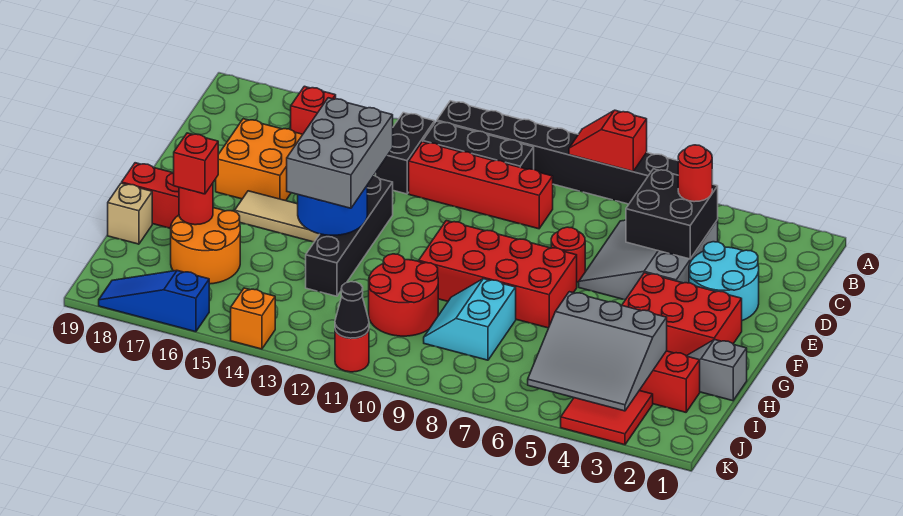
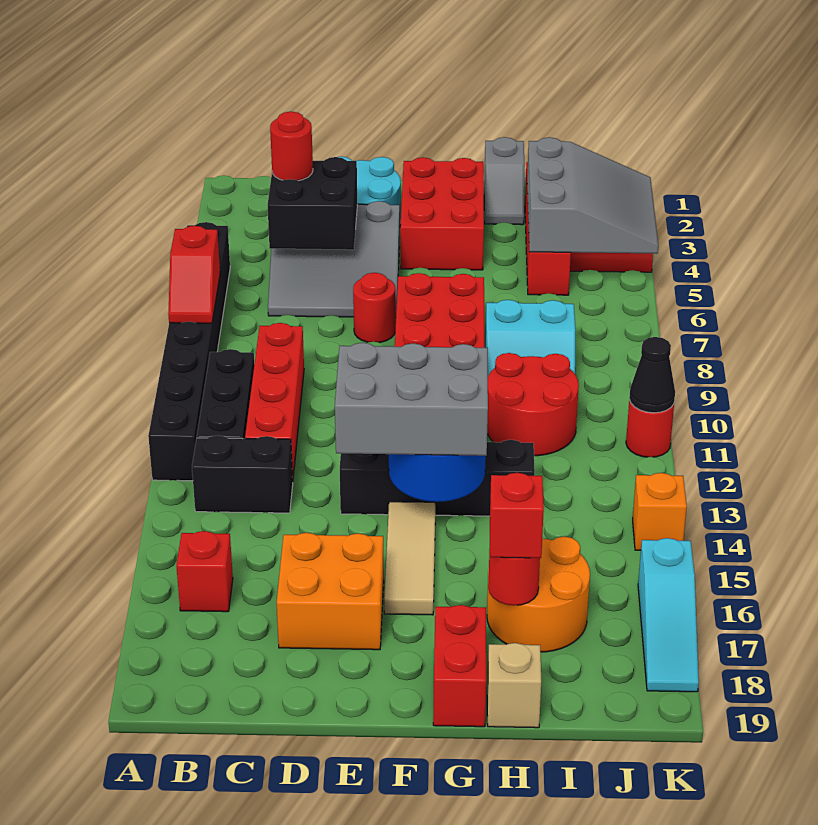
blue slope K16:K18 level 1 top 16 -> cyan slope K16:K18 level 1 top 16

